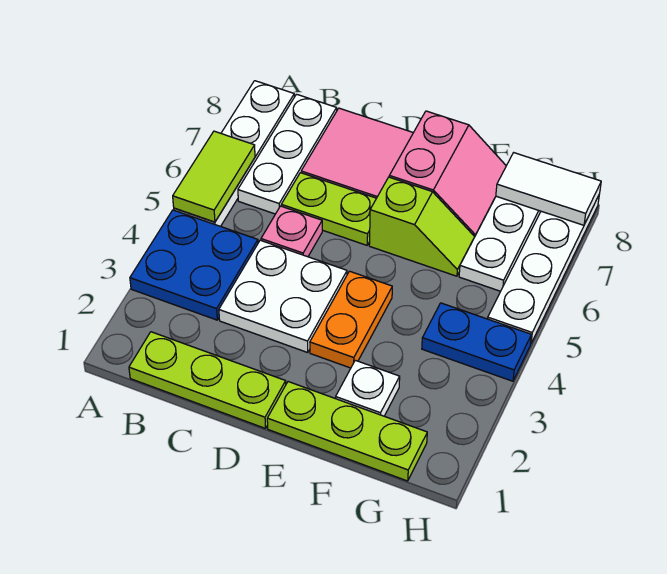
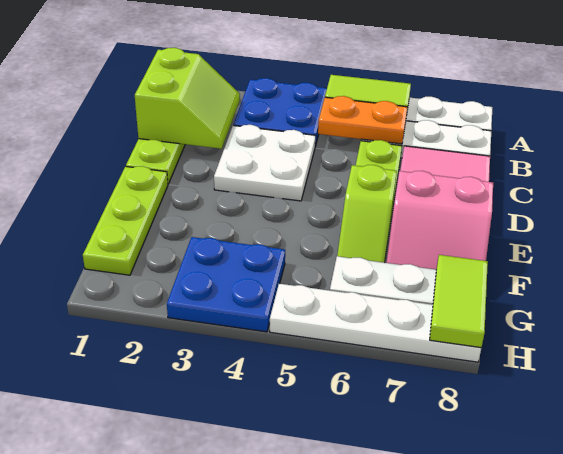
none -> lime slope B1:C2 level 2 top 1
pink plate C5 level 1 -> none
orange plate E3:E4 level 1 -> orange plate B5:B6 level 2
white plate F2 level 1 -> none
blue plate G4:H4 level 1 -> blue plate G3:H4 level 1
white tile G8:H8 level 2 -> lime tile G8:H8 level 2

